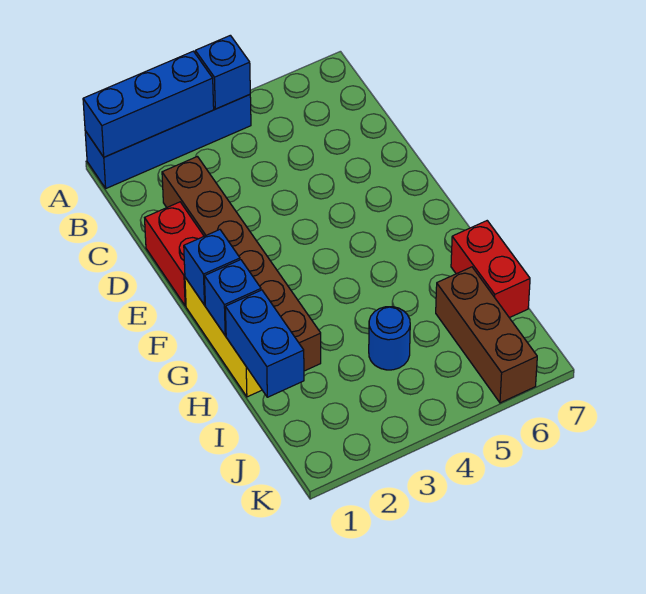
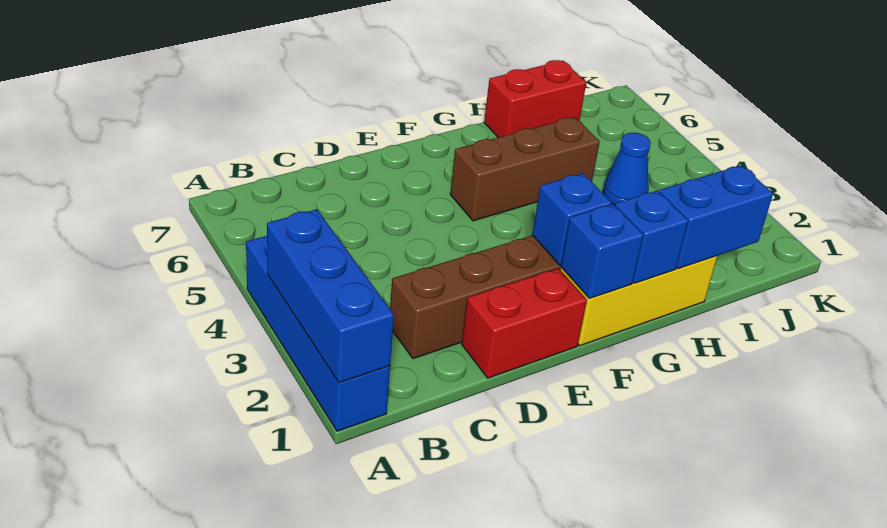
blue brick A4 level 2 -> blue brick F2 level 2
blue round brick I4 level 1 -> blue cone I4 level 1
brown brick I6:K6 level 1 -> brown brick F5:H5 level 1

